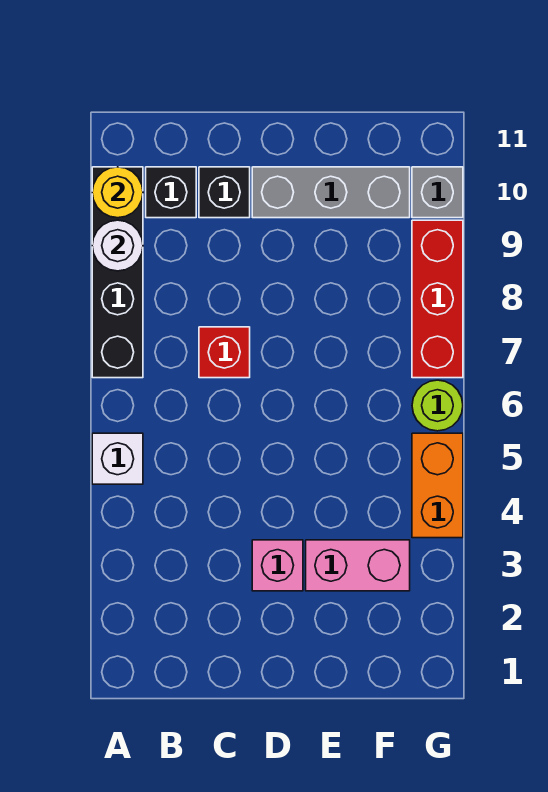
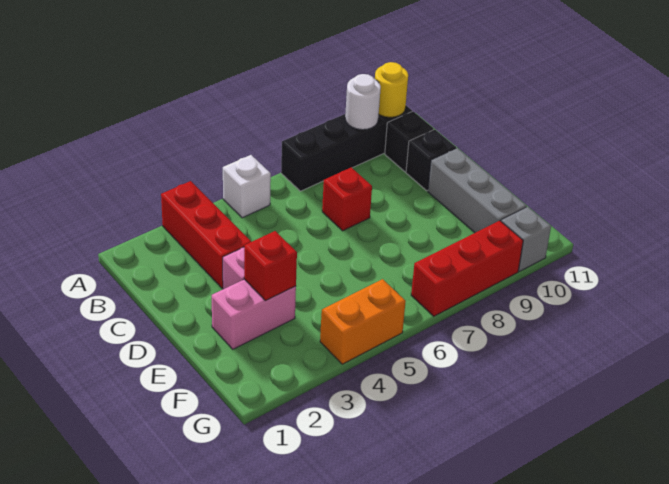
none -> red brick A3:C3 level 1
pink brick E3:F3 level 1 -> pink brick E2:E3 level 1
none -> red brick E3 level 2
lime round brick G6 level 1 -> none

